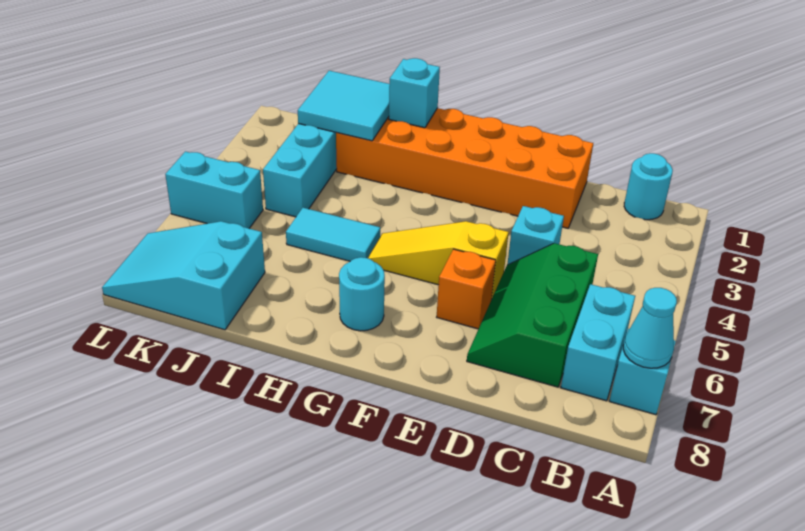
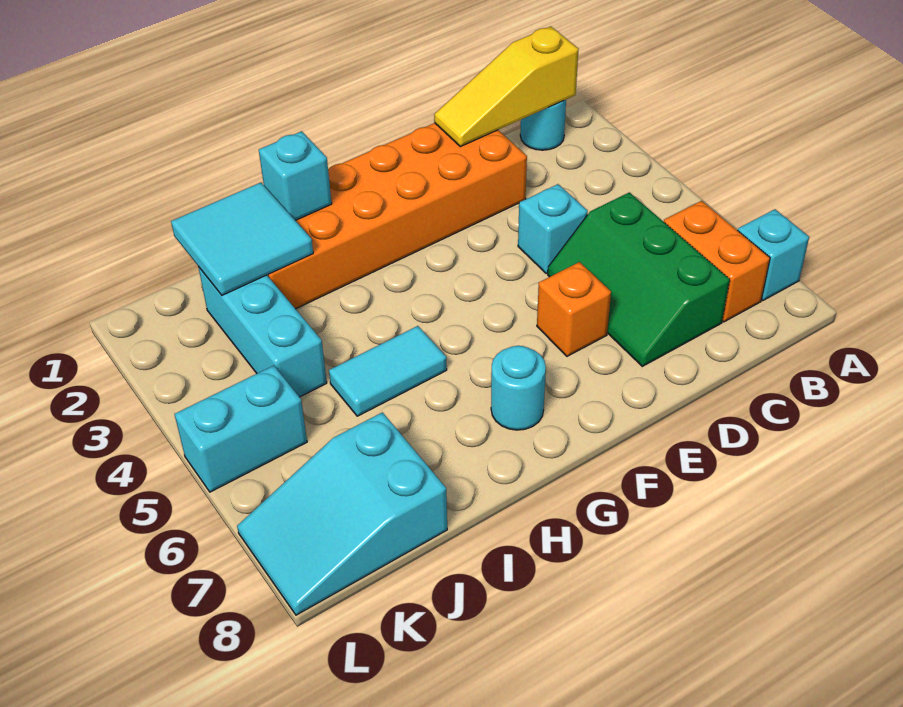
cyan cone A7 level 2 -> none
cyan brick B6:B7 level 1 -> orange brick B6:B7 level 1
yellow slope E5:G5 level 1 top E -> yellow slope B1:D1 level 2 top B

